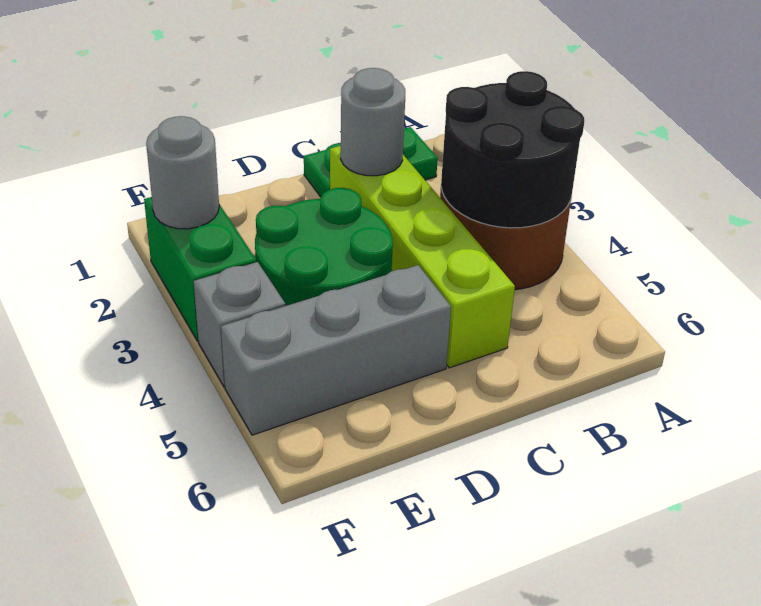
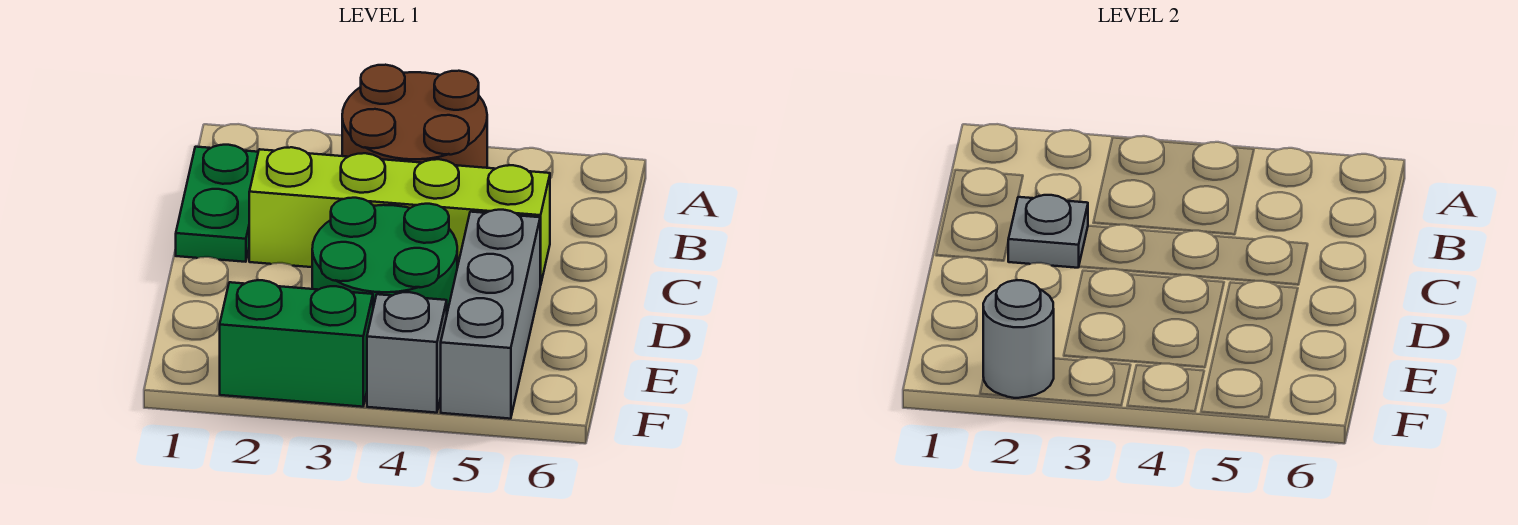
black round brick A3:B4 level 2 -> none
grey round brick C2 level 2 -> grey plate C2 level 2

